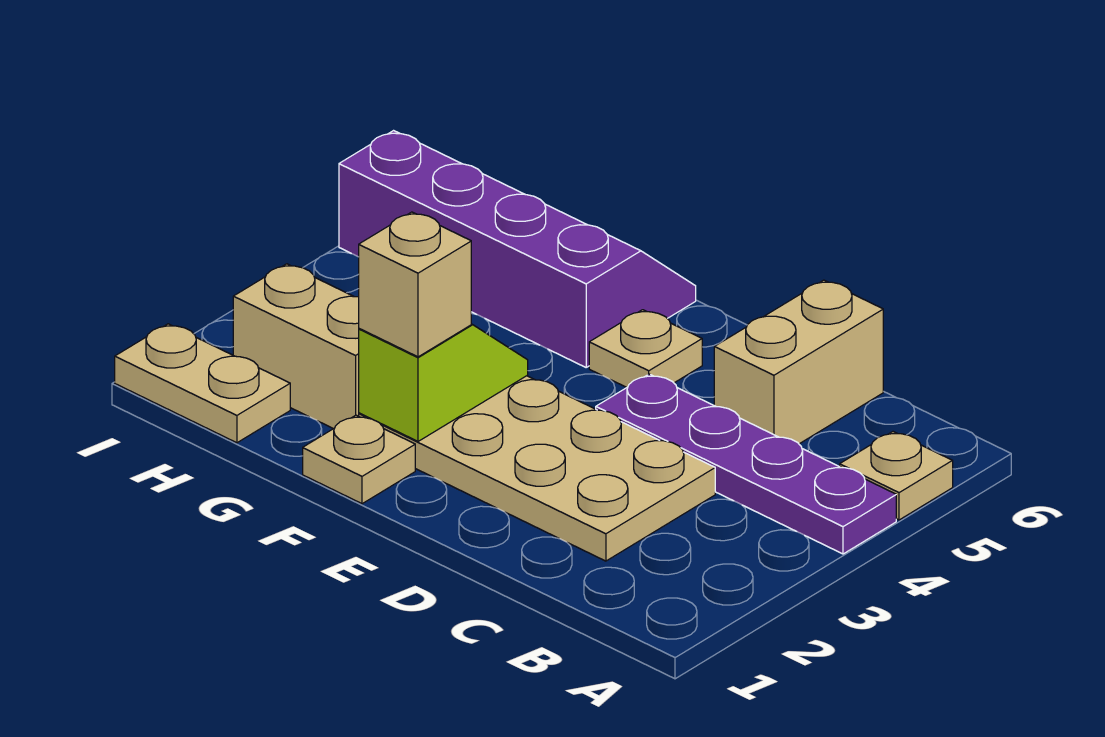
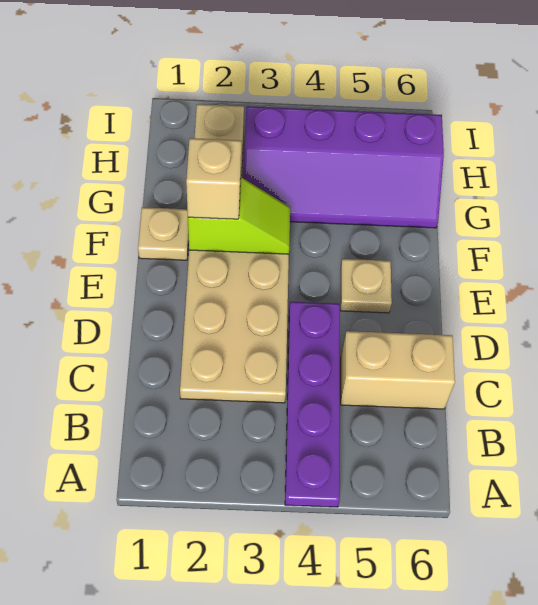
tan plate A5 level 1 -> none
purple slope F5:I6 level 1 top 5 -> purple slope G3:H6 level 1 top H
tan plate H1:I1 level 1 -> none

